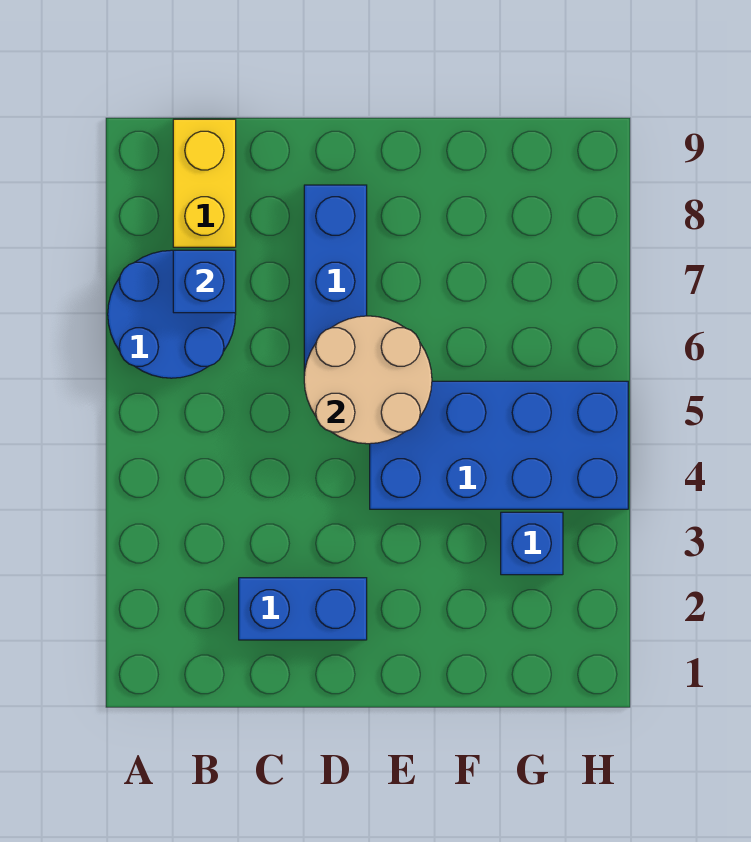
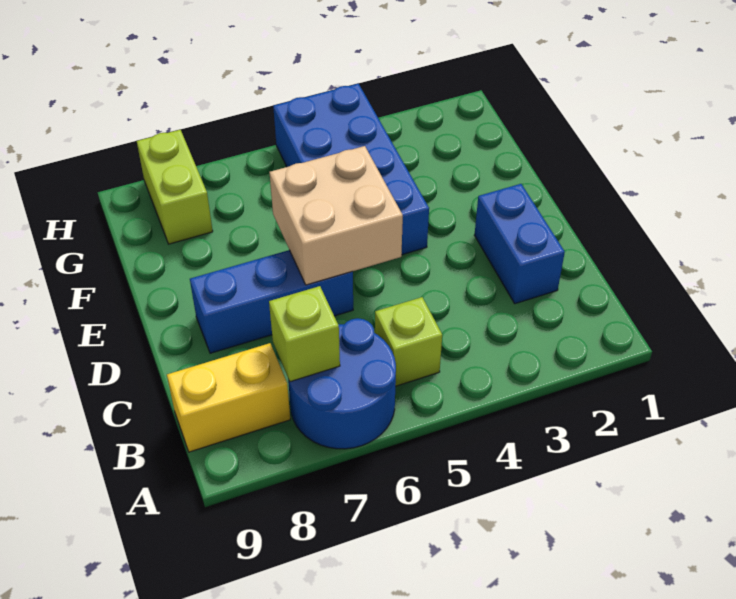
none -> lime brick B5 level 1
blue brick B7 level 2 -> lime brick B7 level 2
tan round brick D5:E6 level 2 -> tan brick D5:E6 level 2
blue brick G3 level 1 -> none
none -> lime brick G8:H8 level 1

